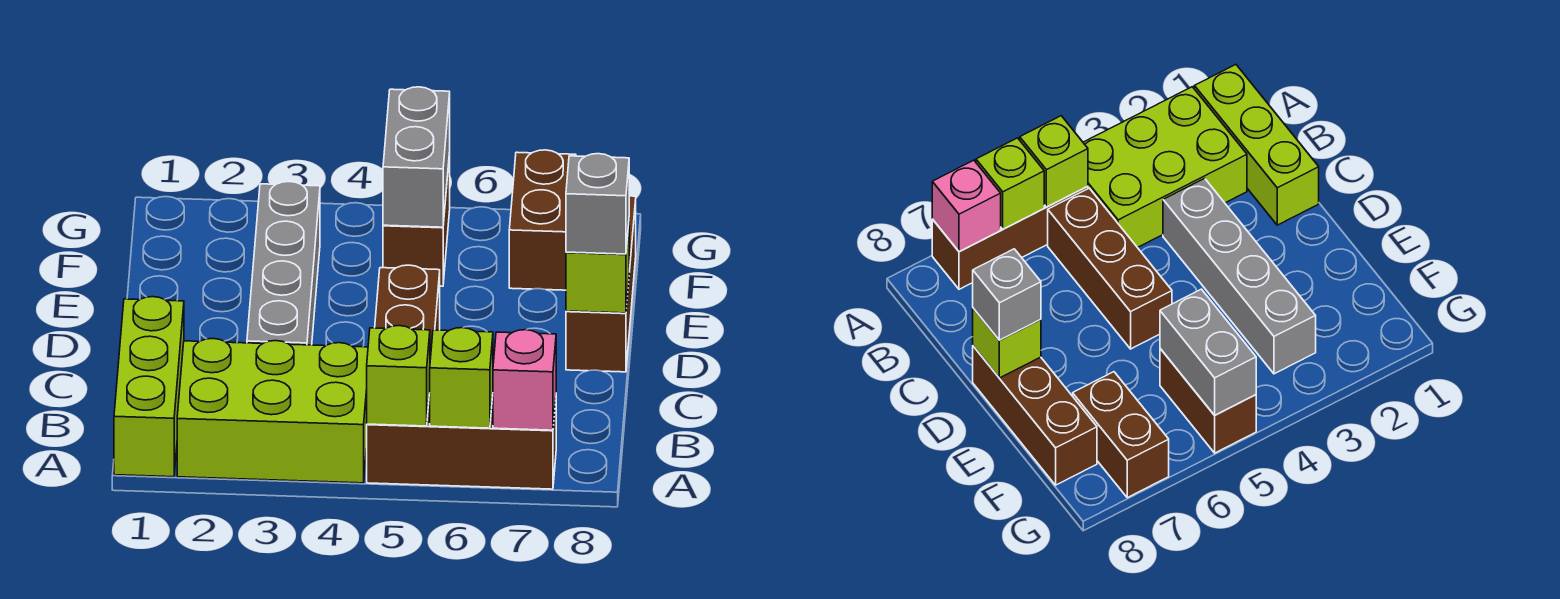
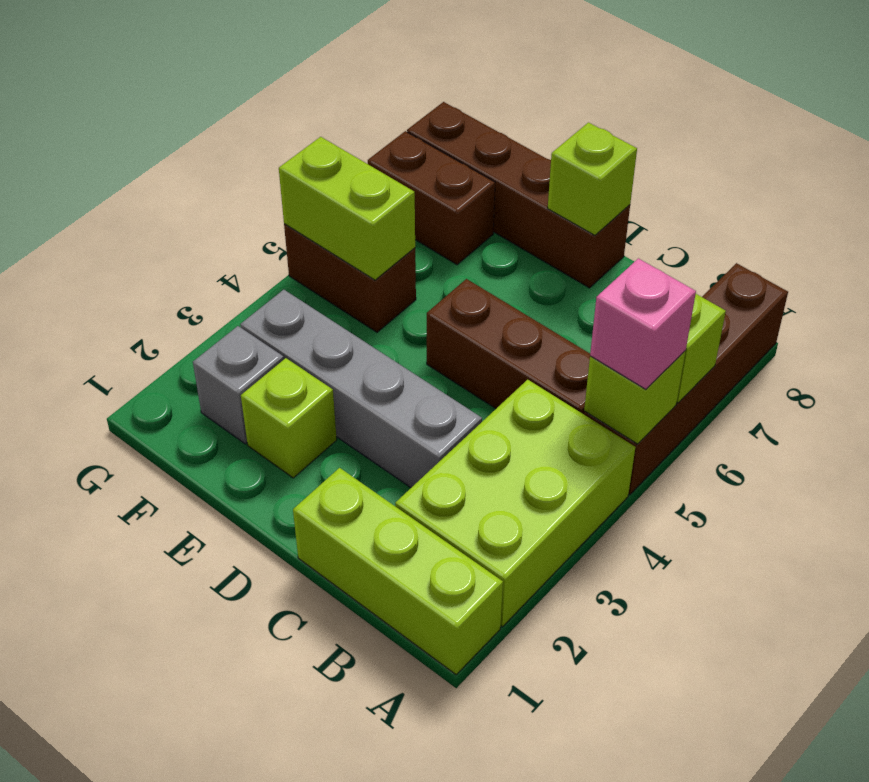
brown brick A5:A7 level 1 -> brown brick A5:A8 level 1
pink brick A7 level 2 -> pink brick A5 level 3
brown brick D8:F8 level 1 -> brown brick D8:G8 level 1
grey brick D8 level 3 -> grey brick F2 level 1
none -> lime brick E2 level 1
grey brick F5:G5 level 2 -> lime brick F5:G5 level 2

